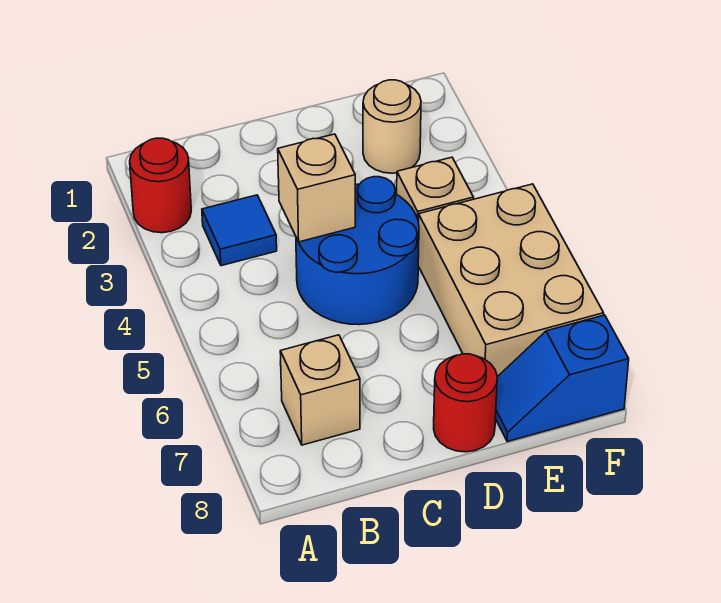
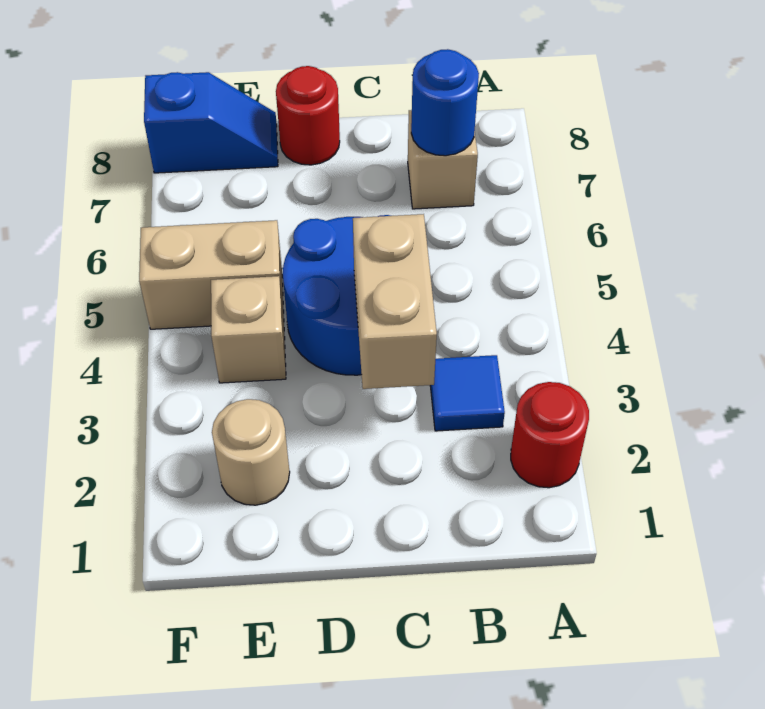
none -> blue round brick B7 level 2
tan brick C4 level 2 -> tan brick C3:C4 level 2
tan brick E5:F7 level 1 -> tan brick E5:F5 level 1

